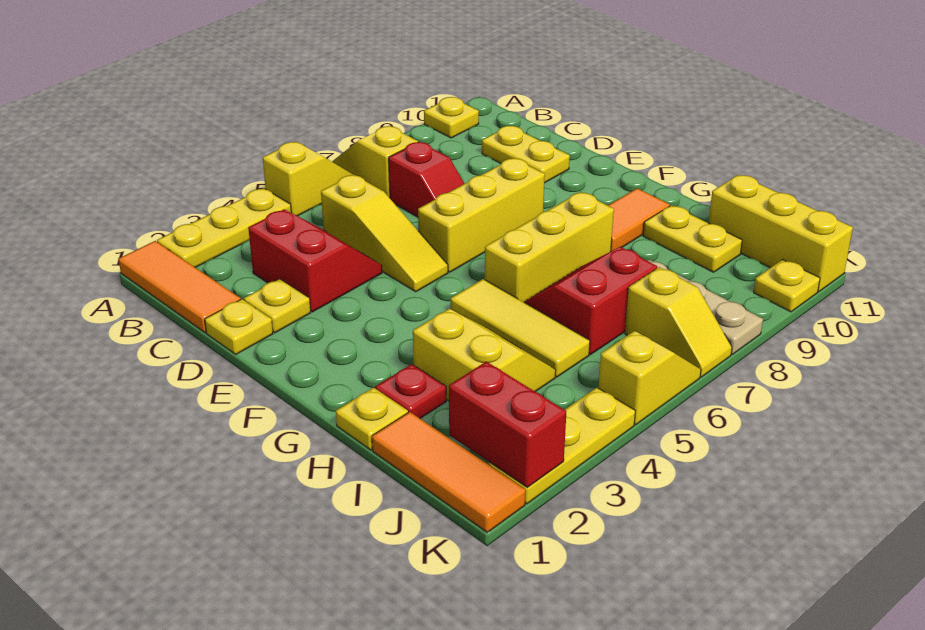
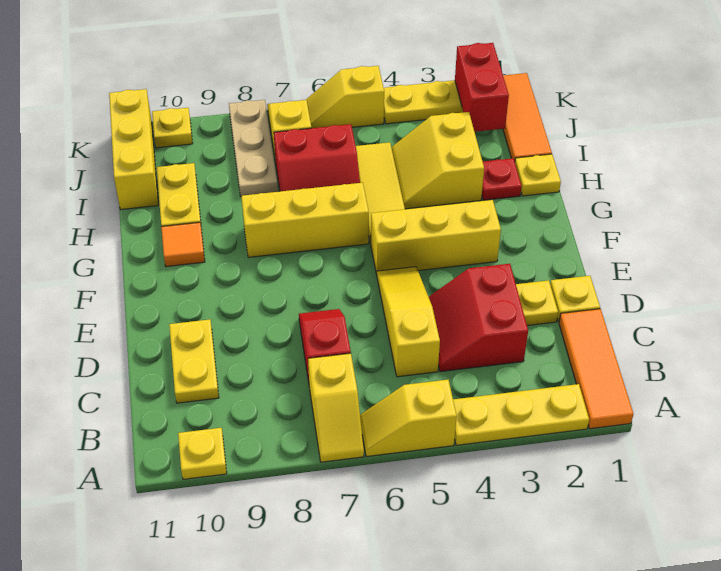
yellow brick E6:E8 level 1 -> yellow brick F3:F5 level 1
orange tile G9:G10 level 1 -> orange tile G10 level 1

